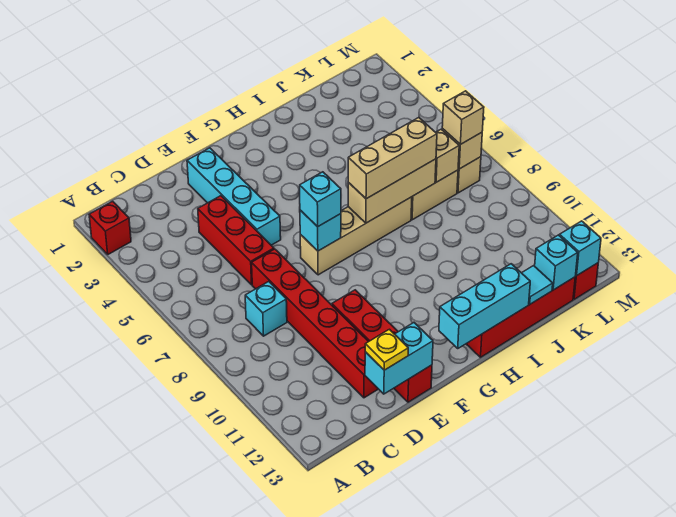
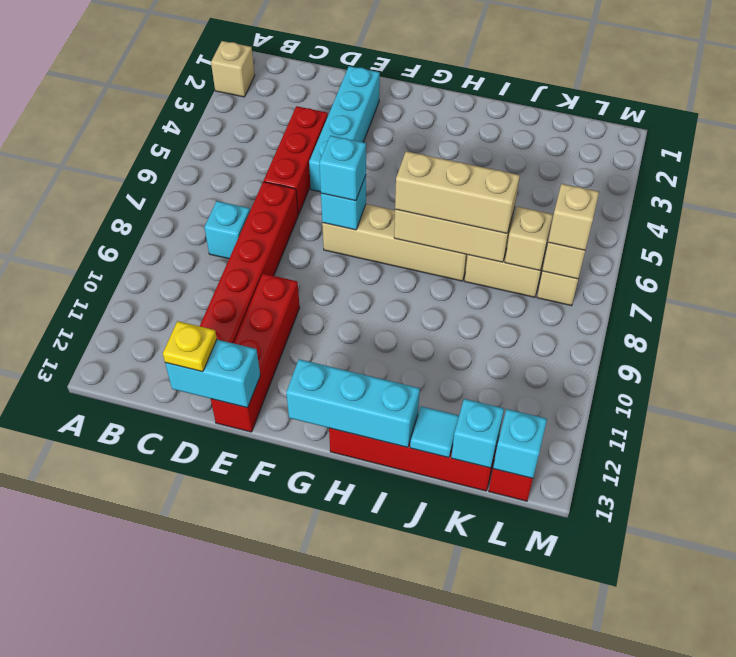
red brick A2 level 1 -> tan brick A2 level 1

